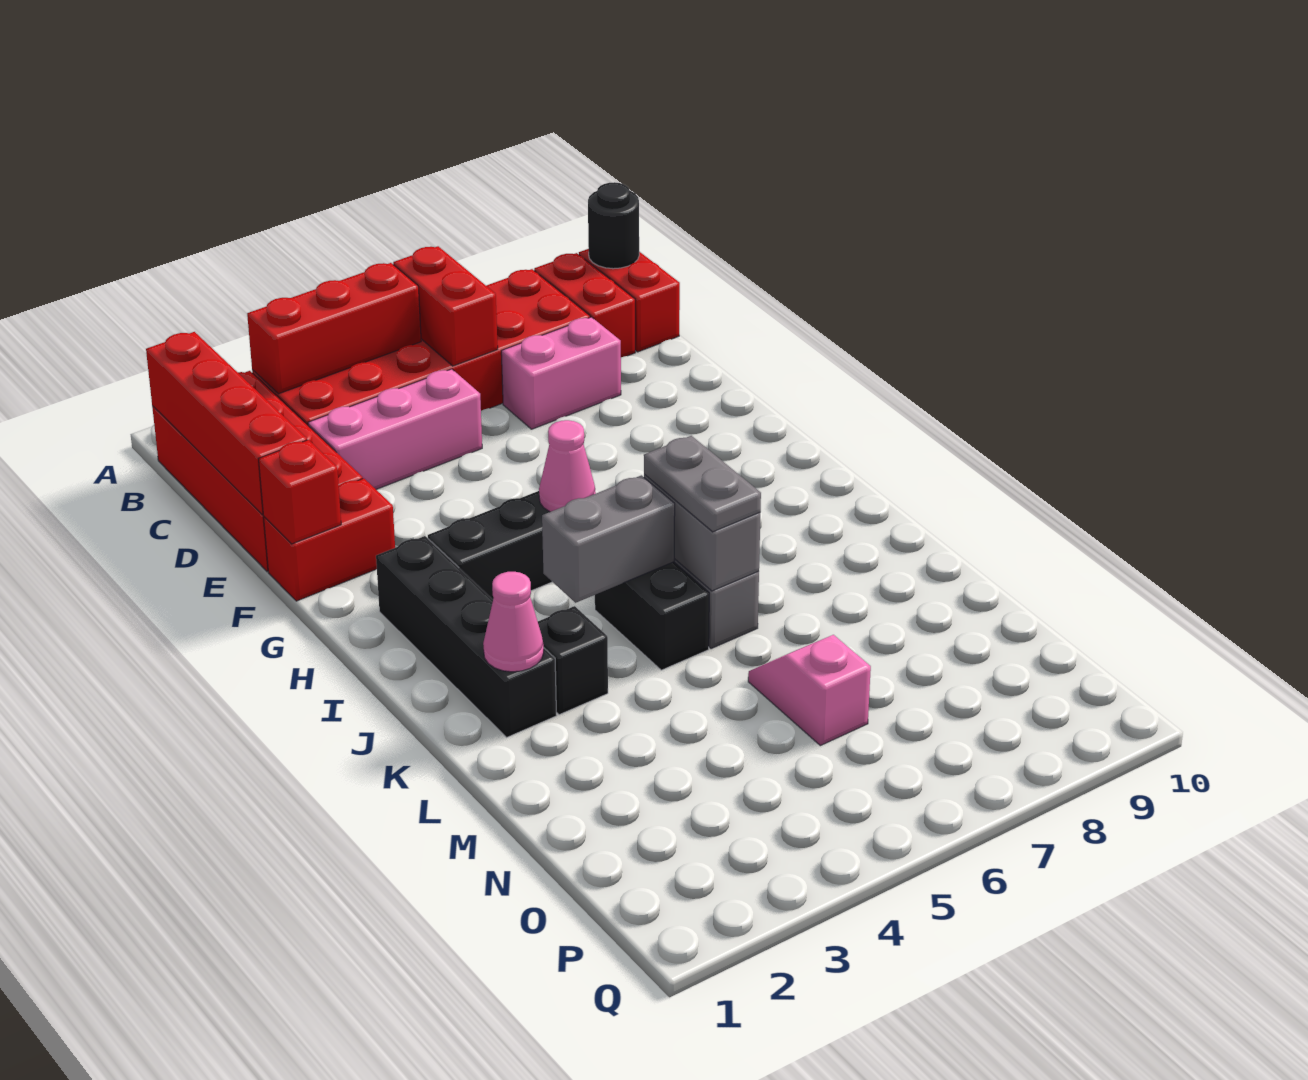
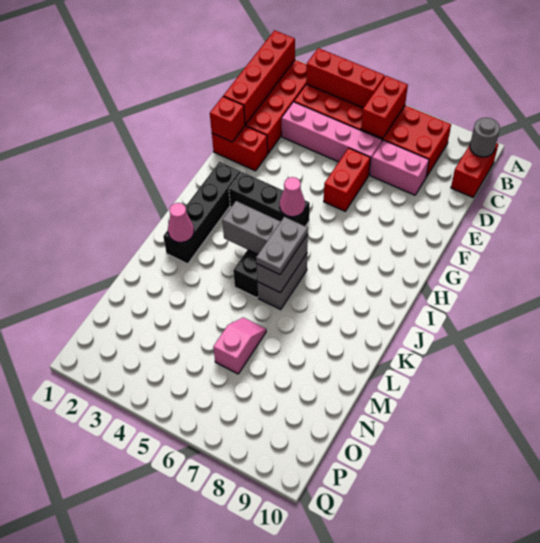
red brick B9:C9 level 1 -> red brick E6:F6 level 1
black round brick B10 level 2 -> grey round brick B10 level 2
pink brick D3:D5 level 1 -> pink brick D3:D6 level 1
black brick K3 level 1 -> none

